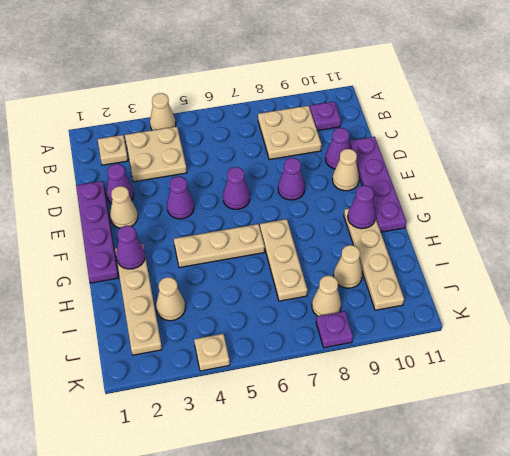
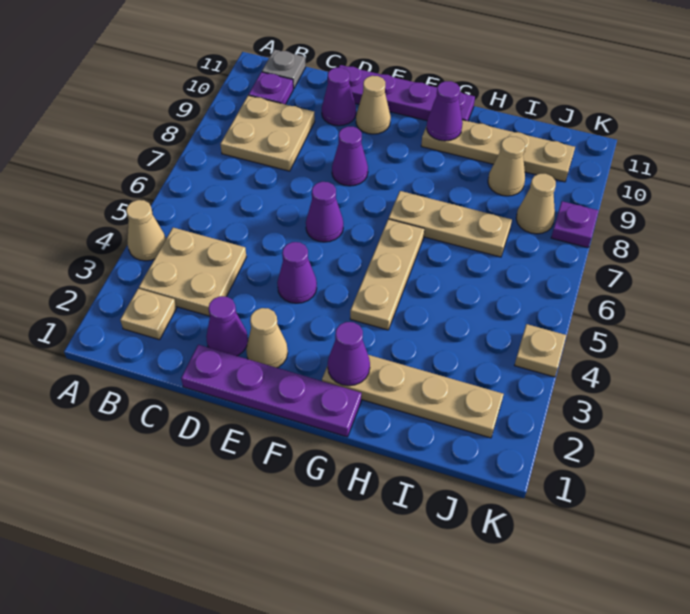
none -> grey plate B11 level 1
tan cone I3 level 1 -> none

